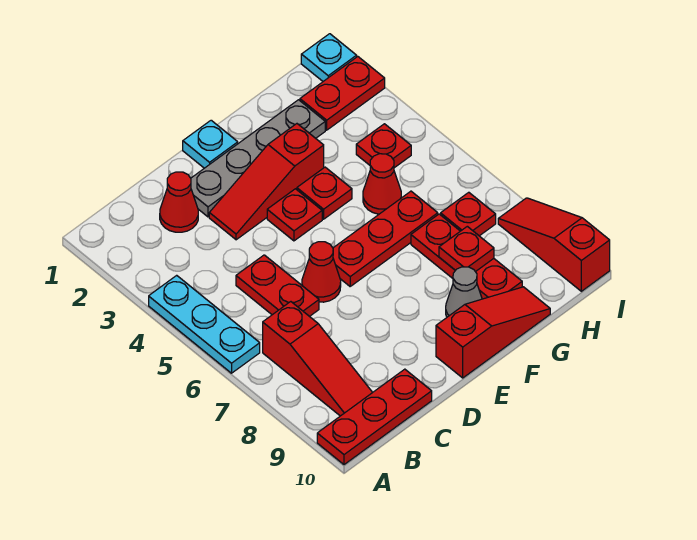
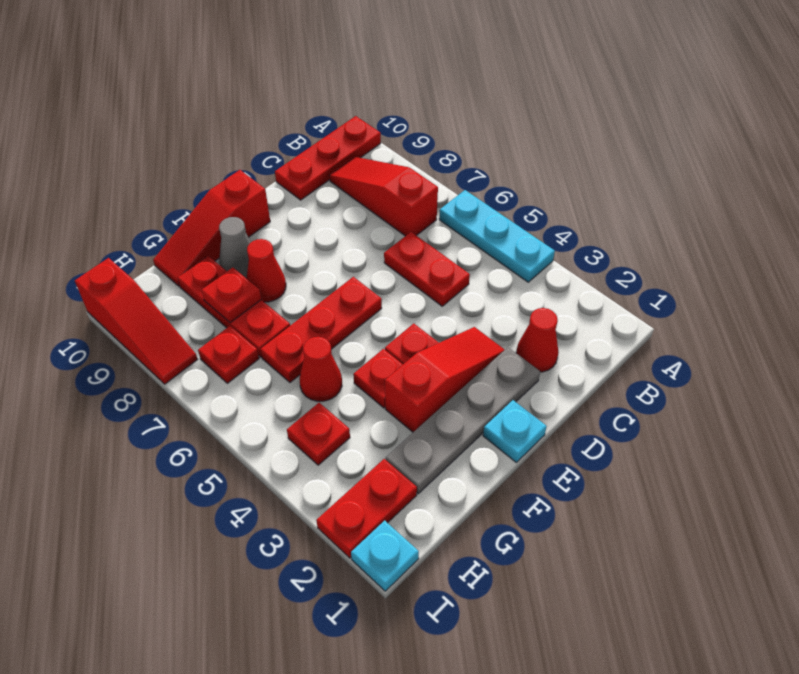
red cone D6 level 1 -> red cone F8 level 1

